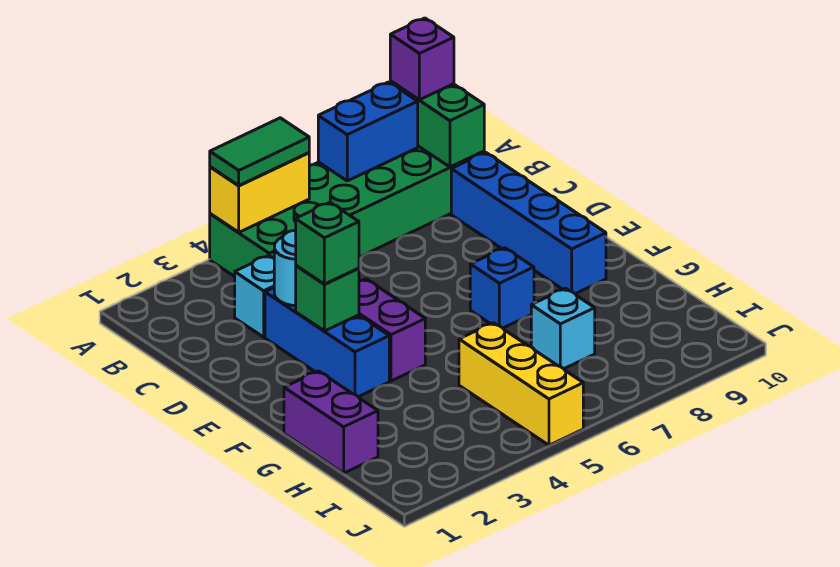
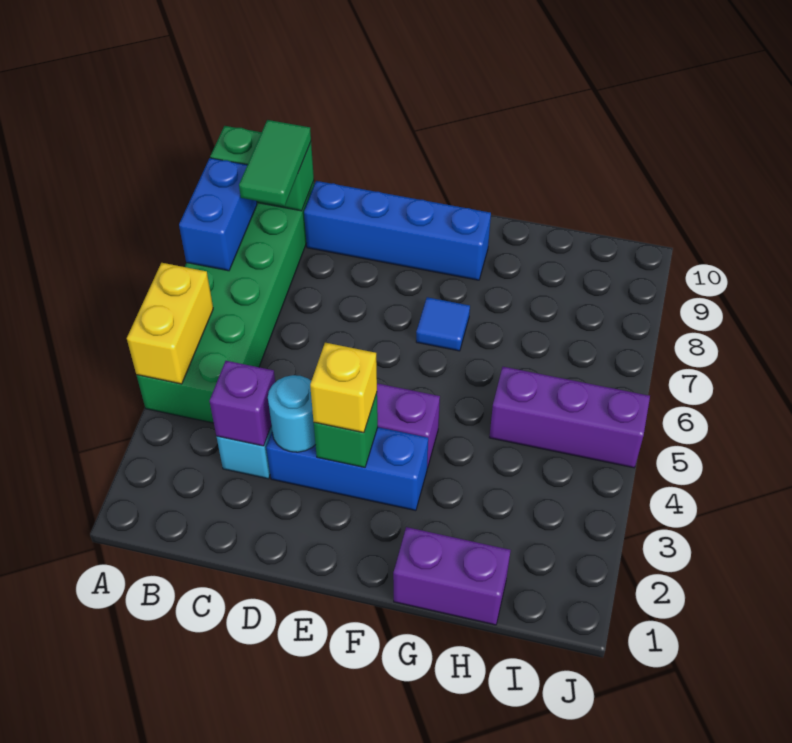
green tile A4:A5 level 3 -> green tile B8:B9 level 3
purple brick A9 level 3 -> purple brick C3 level 2
green brick E3 level 3 -> yellow brick E3 level 3
blue brick F7 level 1 -> blue tile F7 level 1
yellow brick H5:J5 level 1 -> purple brick H5:J5 level 1
cyan brick H7 level 1 -> none

